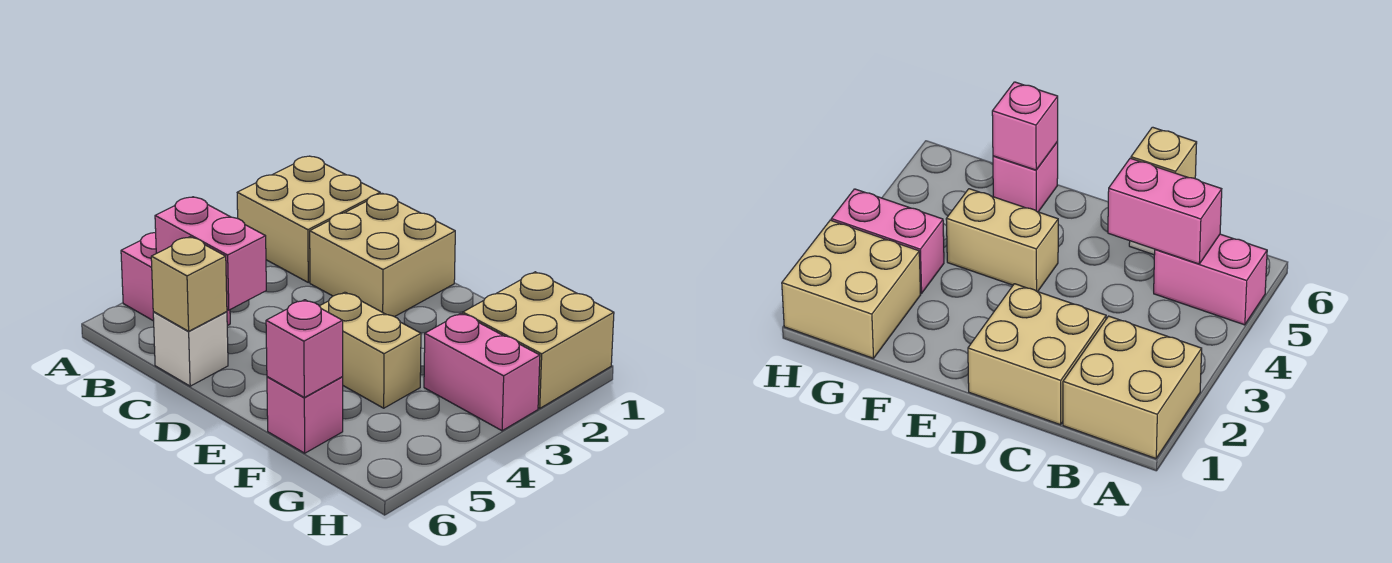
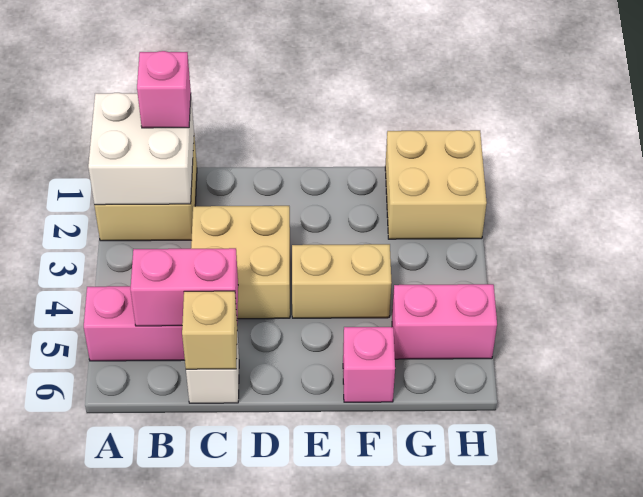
none -> white brick A1:B2 level 2
tan brick C1:D2 level 1 -> tan brick C3:D4 level 1
pink brick F6 level 2 -> pink brick B1 level 3
pink brick G3:H3 level 1 -> pink brick G5:H5 level 1

